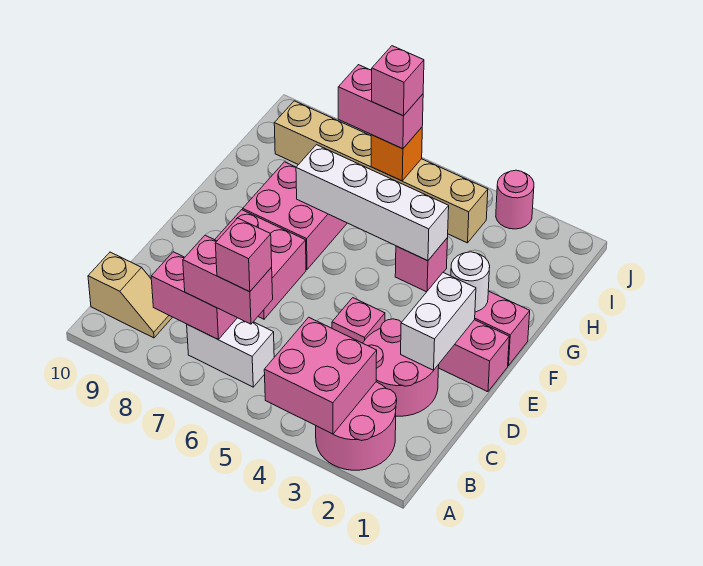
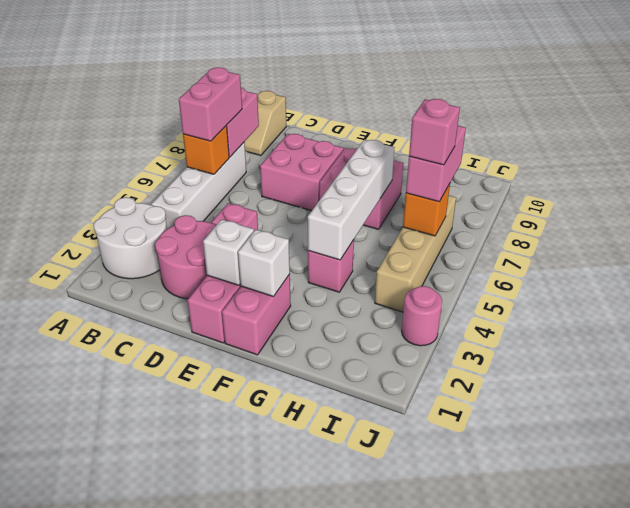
pink round brick A2:B3 level 1 -> white round brick A2:B3 level 1
pink brick A3:B4 level 2 -> none
white brick B6:B7 level 1 -> white brick B4:B7 level 1
none -> orange brick B6 level 2
pink brick B6 level 4 -> none
white brick D2:E2 level 2 -> white brick E2 level 2
white round brick F2 level 2 -> white brick F2 level 2
tan brick I4:I9 level 1 -> tan brick I4:I7 level 1

